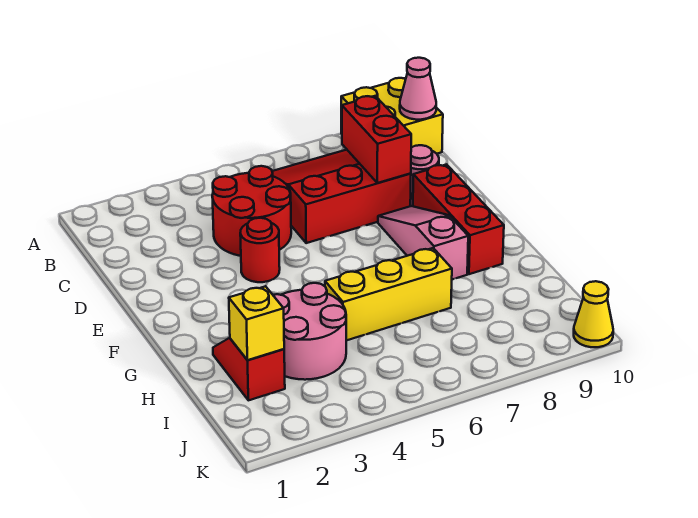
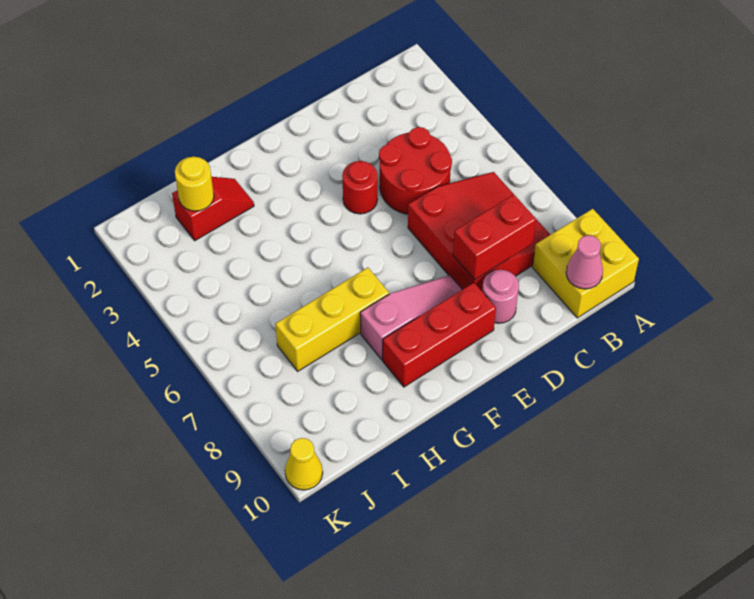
pink round brick H3:I4 level 1 -> none
yellow brick H5:H7 level 1 -> yellow brick G7:I7 level 1
yellow brick I2 level 2 -> yellow round brick I2 level 2

